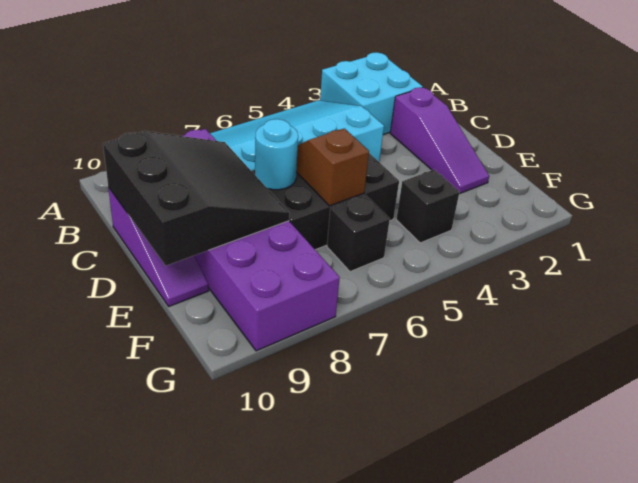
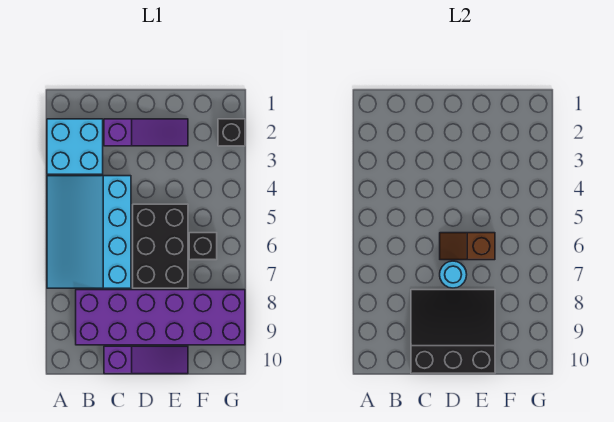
black brick F4 level 1 -> black brick G2 level 1

